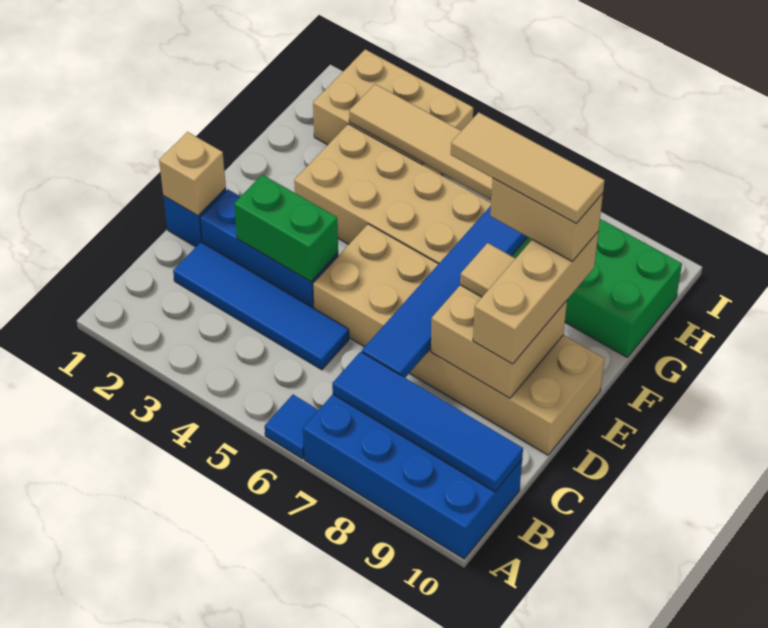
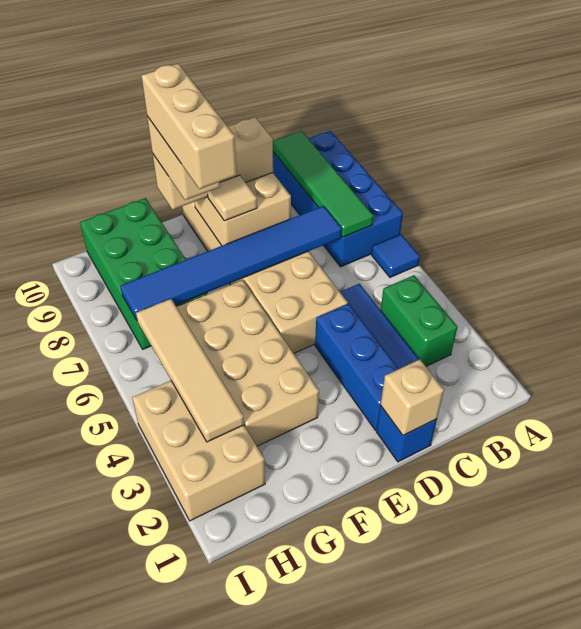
blue tile B7:B10 level 2 -> green tile B7:B10 level 2
green brick D3:D4 level 2 -> green brick B3:B4 level 1
tan tile F7:F9 level 5 -> tan brick F7:F9 level 5

